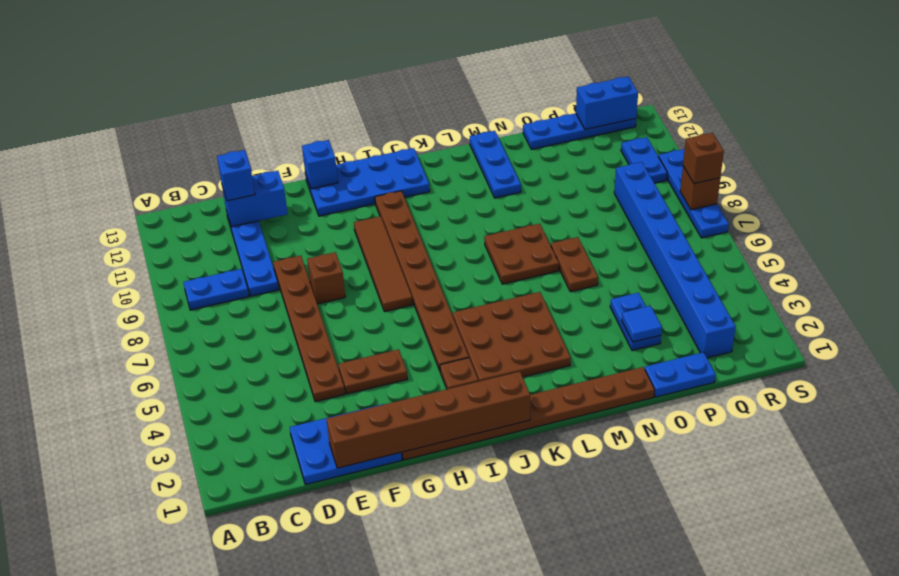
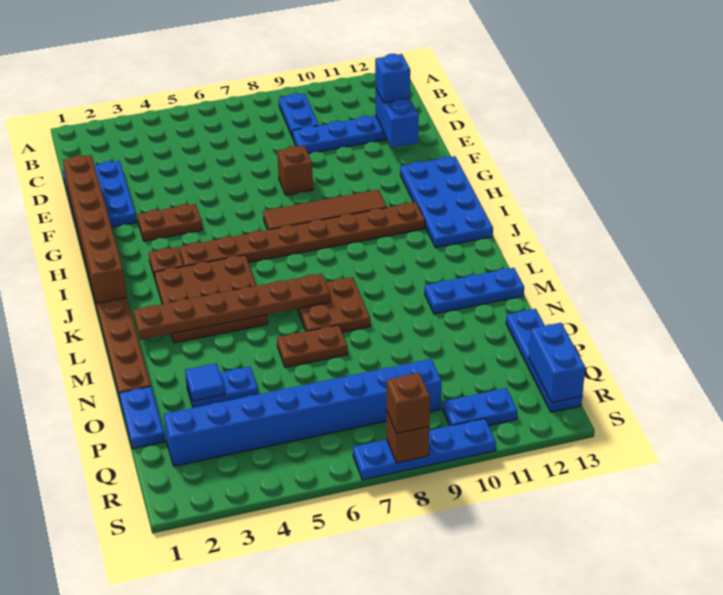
brown plate E4:E9 level 1 -> brown plate L2:L7 level 2
brown plate F4:G4 level 1 -> brown plate G3:G4 level 1
blue brick G13 level 2 -> none

